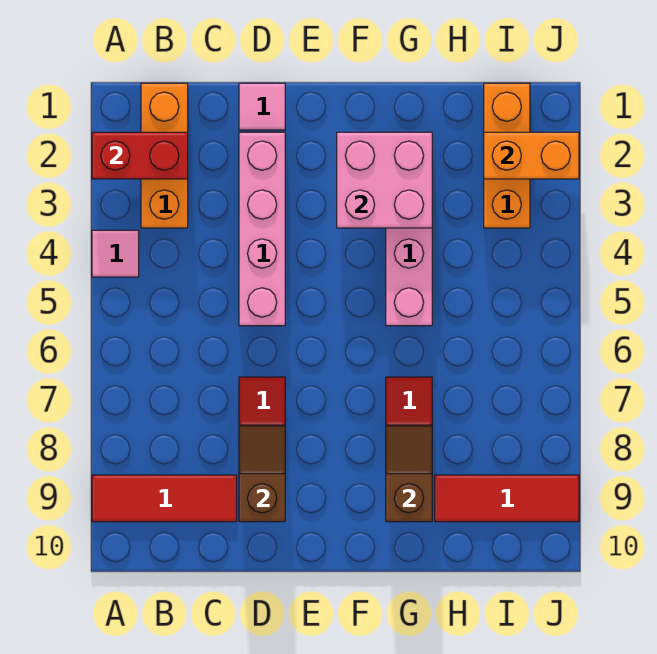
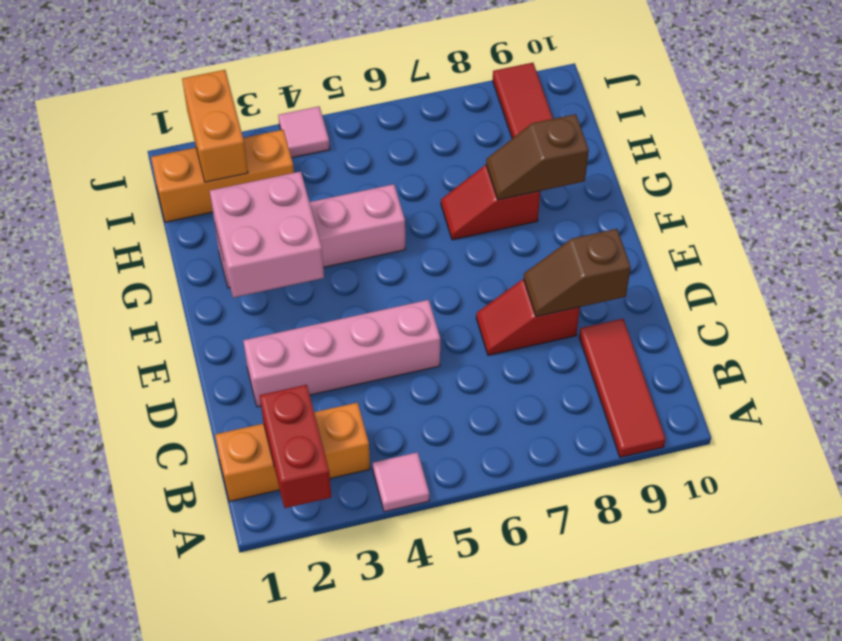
pink tile D1 level 1 -> pink tile J4 level 1

